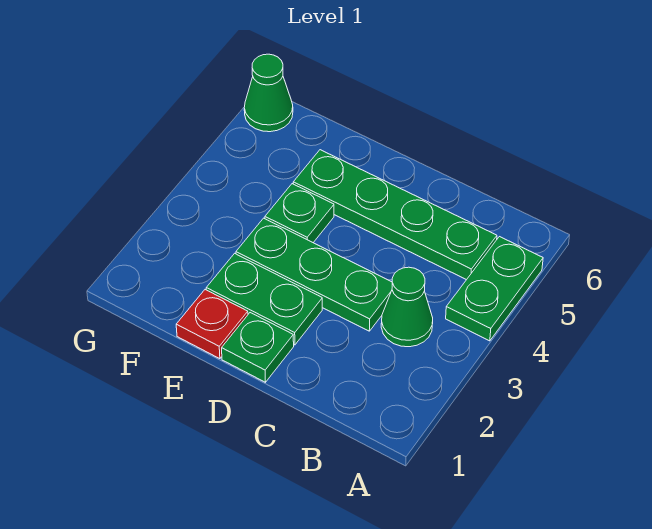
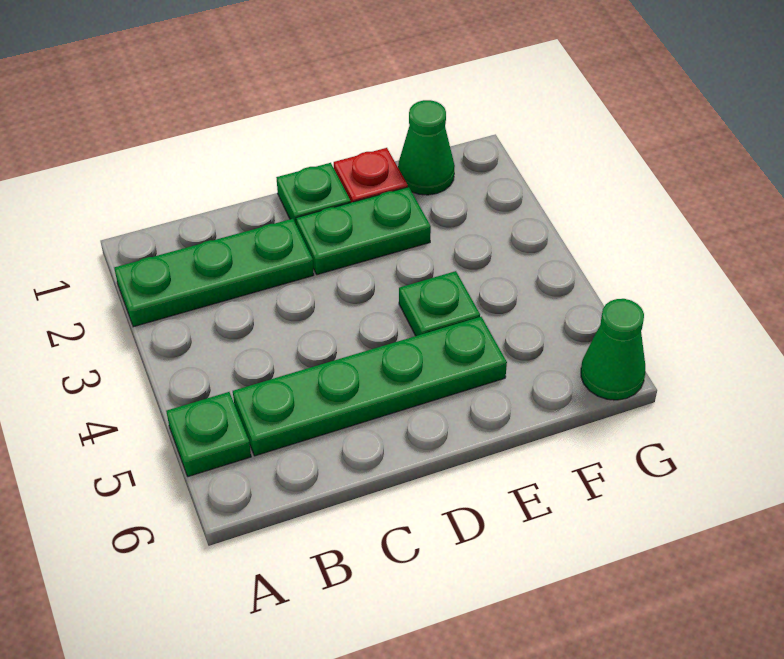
green plate A4:A5 level 1 -> green plate A5 level 1
green cone B3 level 1 -> green cone F1 level 1
green plate C3:E3 level 1 -> green plate A2:C2 level 1

